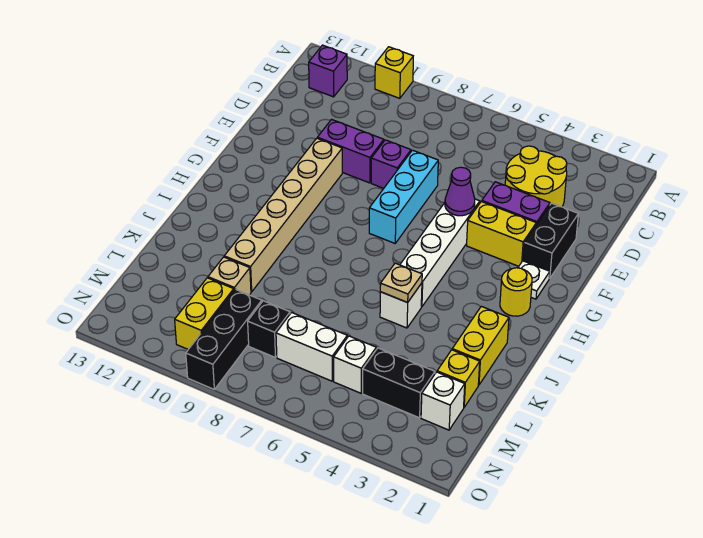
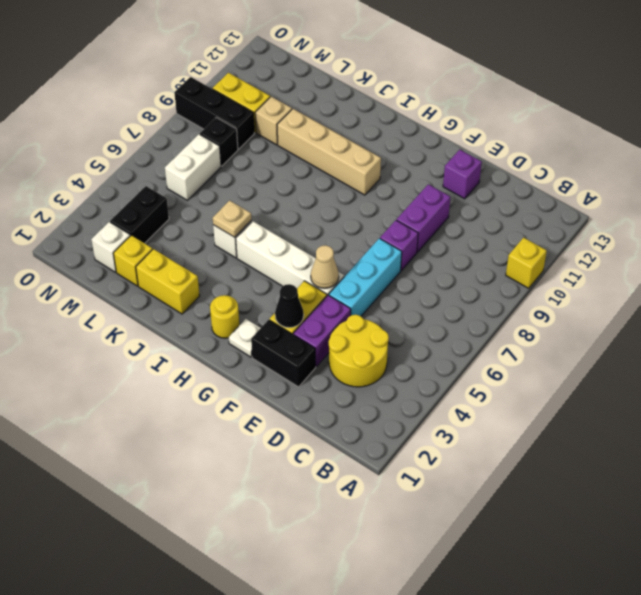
purple brick B12 level 1 -> purple brick E12 level 1
cyan brick E7:G7 level 1 -> cyan brick E5:E7 level 1
none -> black cone F3 level 2
purple cone F5 level 2 -> tan cone F5 level 2
tan brick F10:K10 level 1 -> tan brick H10:K10 level 1
white brick M5 level 1 -> none

